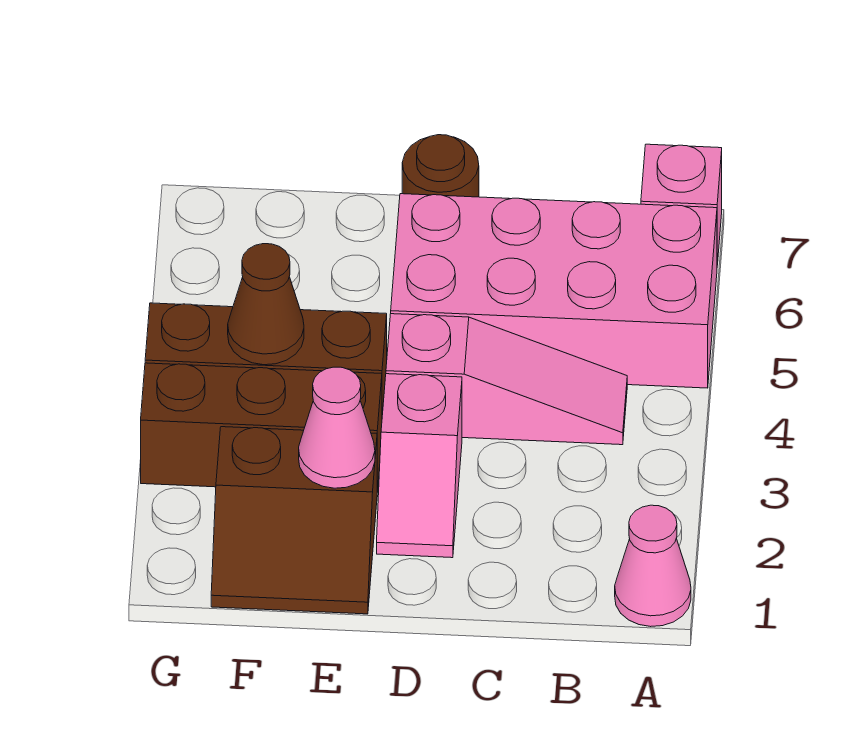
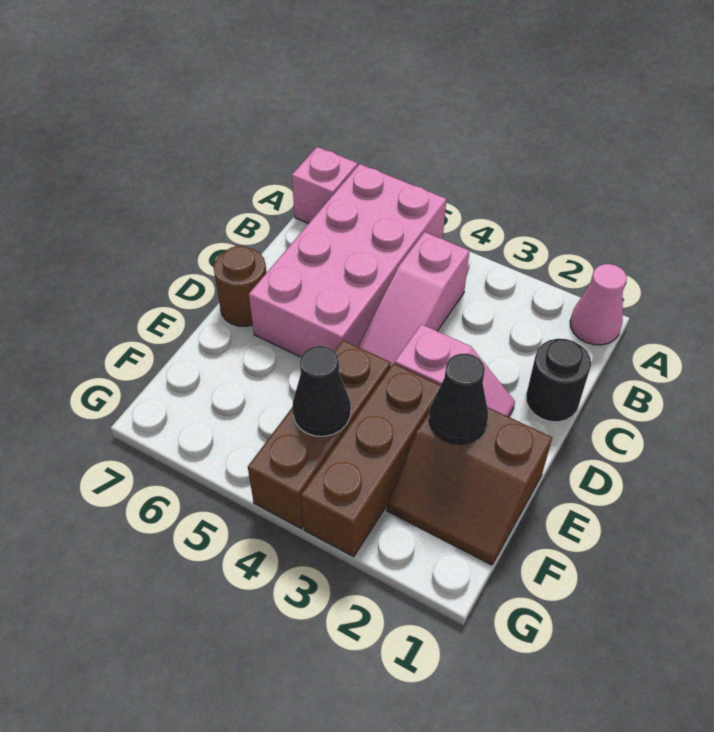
pink slope B4:D4 level 1 top D -> pink slope B4:D4 level 1 top B
none -> black round brick C1 level 1
brown slope E1:F2 level 1 top 2 -> brown slope E1:F2 level 1 top E
pink cone E2 level 2 -> black cone E2 level 2
brown cone F4 level 2 -> black cone F4 level 2

